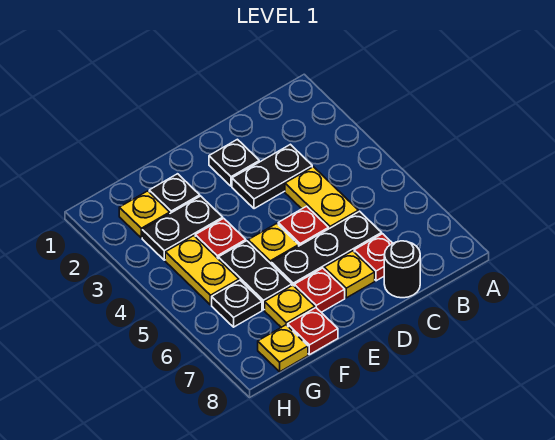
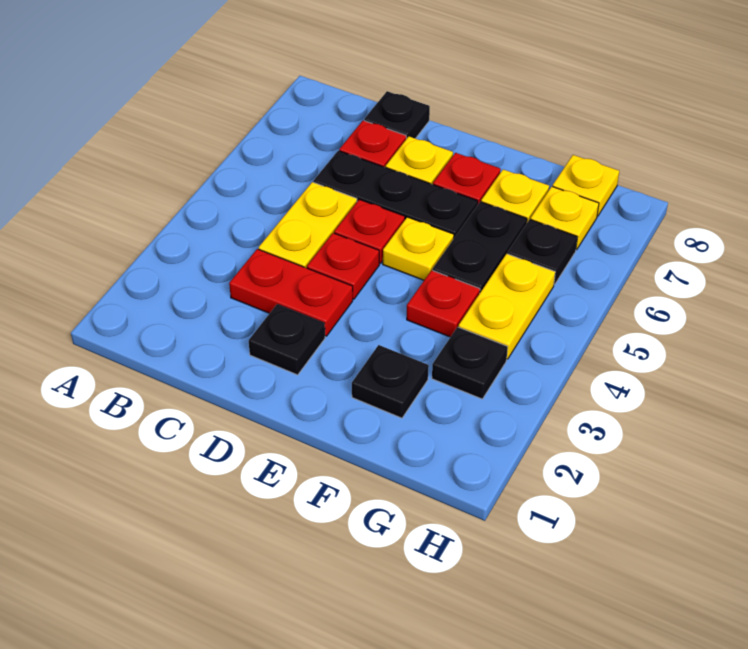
black plate C3:D3 level 1 -> red plate C3:D3 level 1
black round brick C8 level 1 -> black plate C8 level 1
black plate F3:G3 level 1 -> black plate G3 level 1
red plate F8 level 1 -> red plate D4 level 1
yellow plate G2 level 1 -> yellow plate G7 level 1

